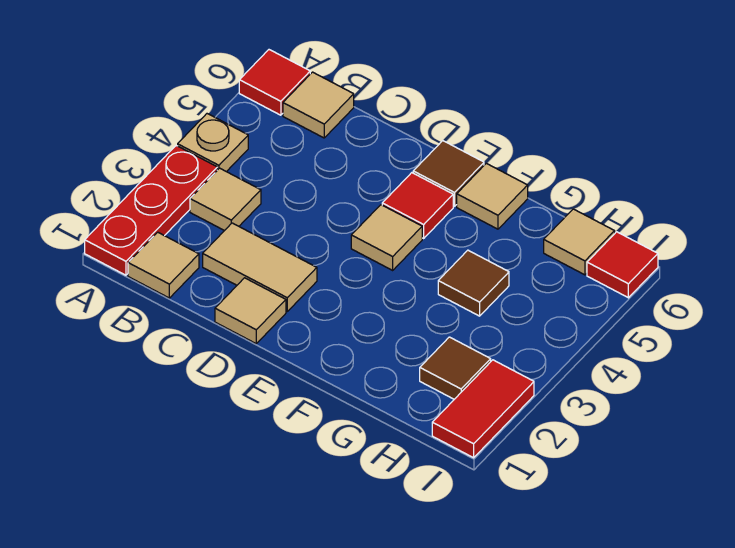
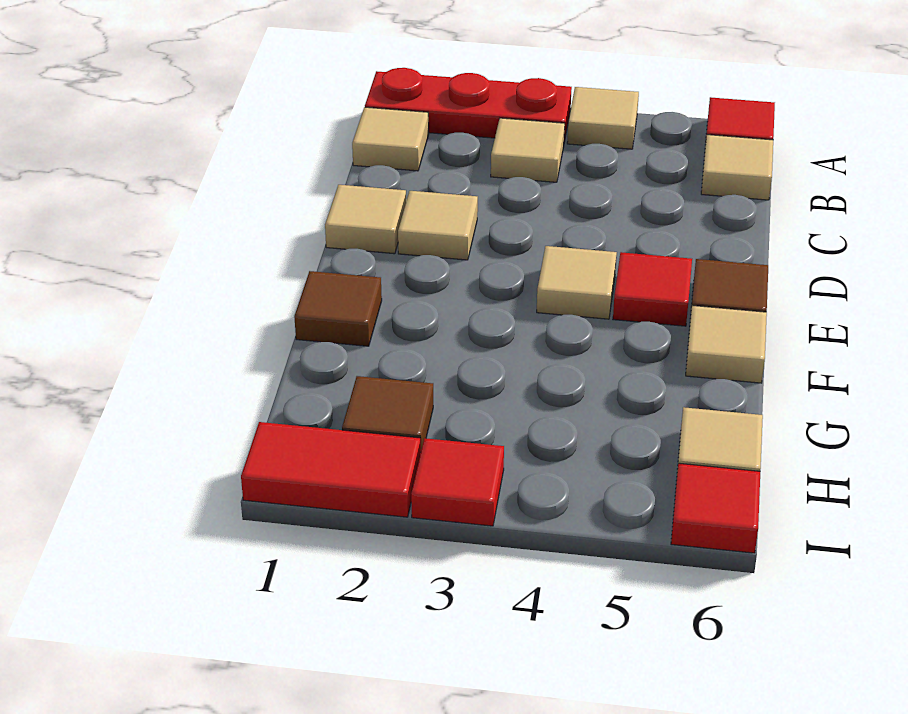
tan plate A4 level 1 -> tan tile A4 level 1
tan tile C2:D2 level 1 -> tan tile D2 level 1
brown tile G4 level 1 -> brown tile F1 level 1
none -> red tile I3 level 1

